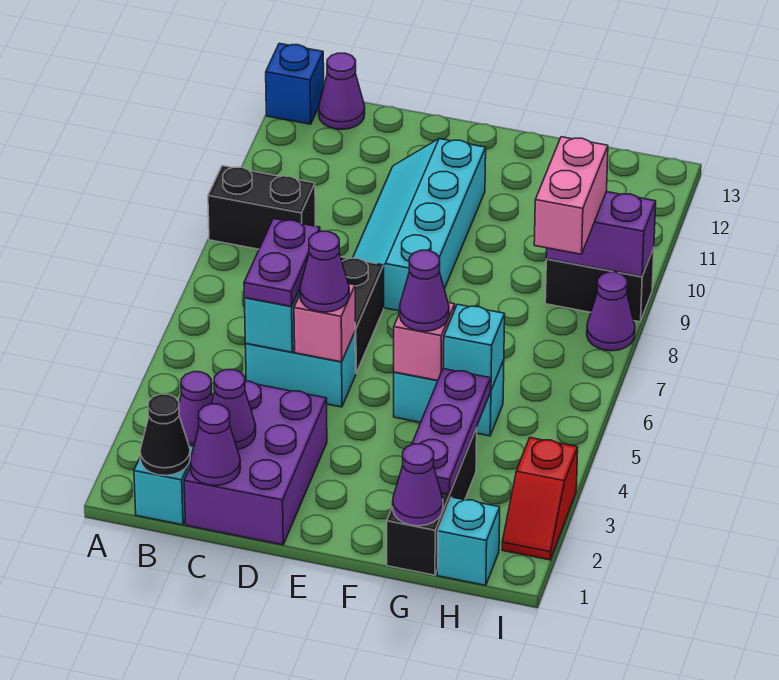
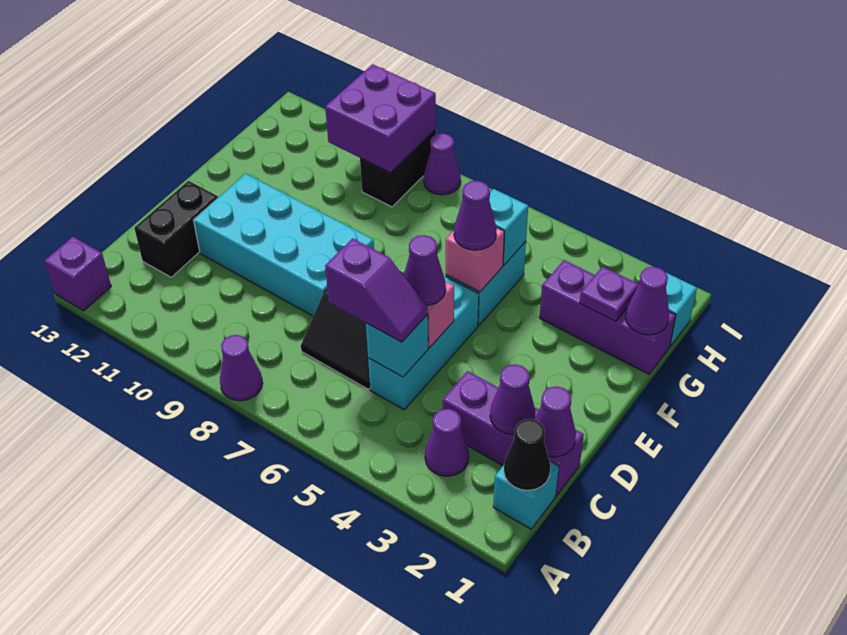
black brick A9:B9 level 1 -> black brick C12:D12 level 1
blue brick A13 level 1 -> purple brick A13 level 1
purple cone B13 level 1 -> purple cone A8 level 1
purple brick C1:D3 level 1 -> purple brick C1:C3 level 1
cyan brick C5:D5 level 1 -> cyan brick C5:E5 level 1
purple plate C5:C6 level 3 -> purple slope C5:C6 level 3 top 6
cyan slope D8:E11 level 1 top E -> cyan brick D8:E11 level 1
black brick G1:G3 level 1 -> purple brick G1:G3 level 1
purple plate G2:G4 level 2 -> purple plate G2 level 2
pink brick H8:H9 level 3 -> none
purple brick H9:I9 level 2 -> purple brick H9:I10 level 2
red slope I2:I3 level 1 top 3 -> none

